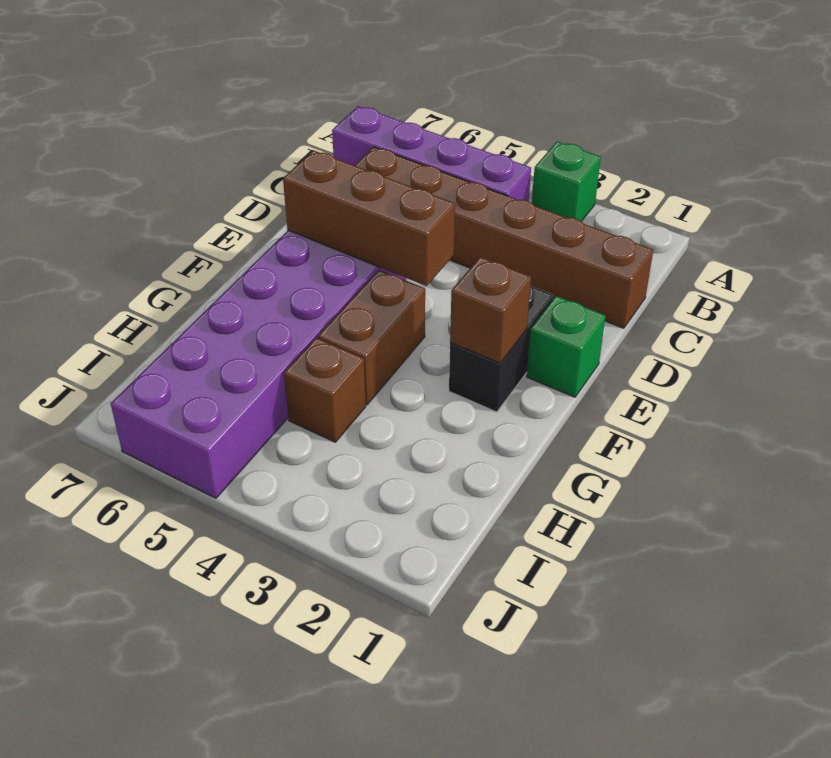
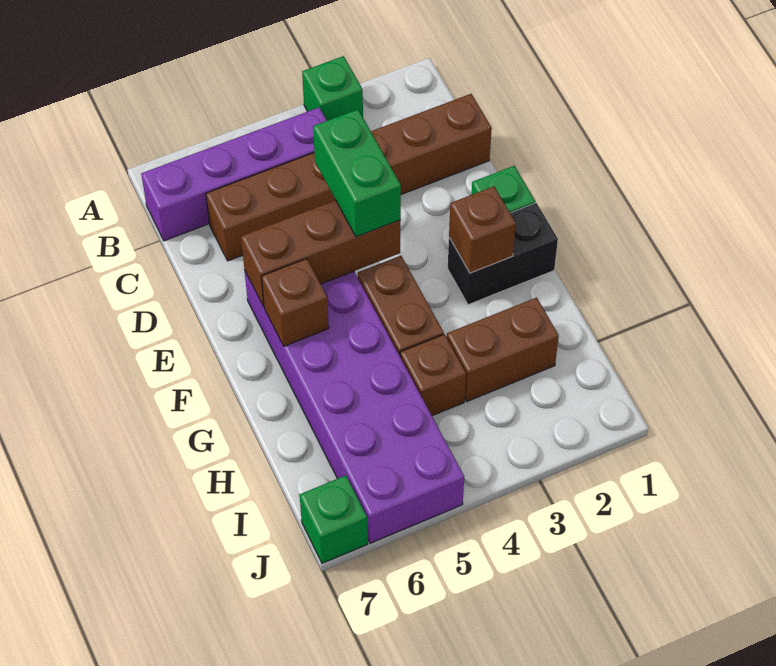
none -> green brick D4:E4 level 3
black brick E2:F2 level 1 -> black brick F1:F2 level 1
none -> brown brick F6 level 2
none -> brown brick H2:H3 level 1
none -> green brick J7 level 1

